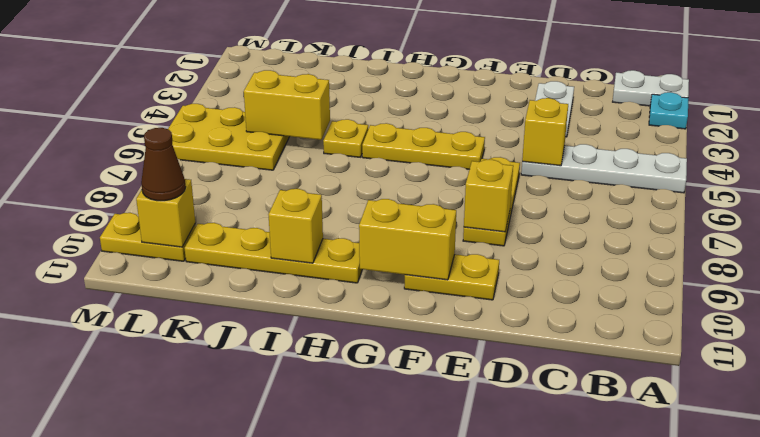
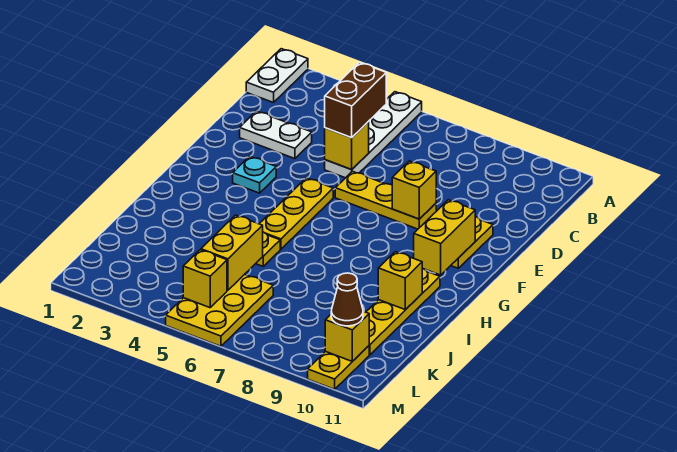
cyan plate A2 level 1 -> cyan plate F3 level 1
none -> brown brick C5:D5 level 3
none -> yellow brick L5 level 2

